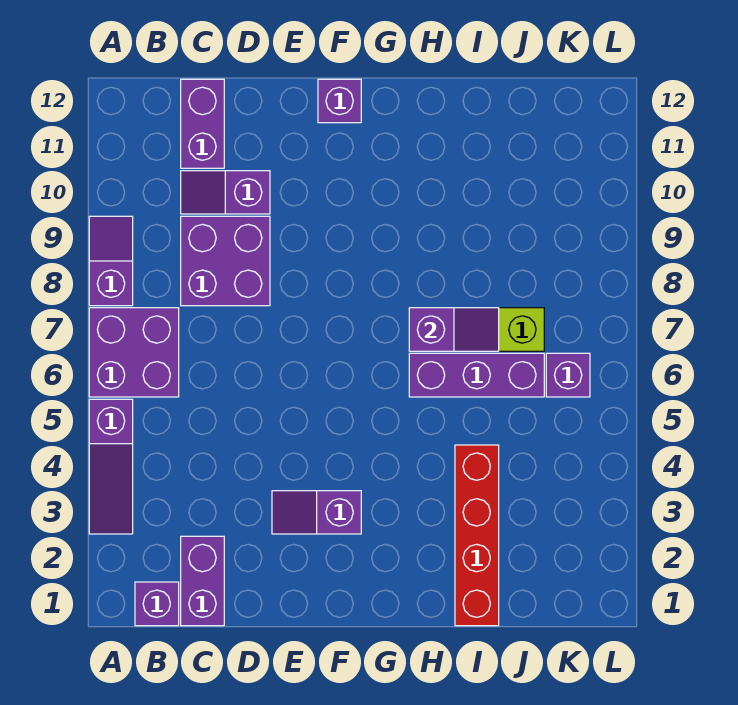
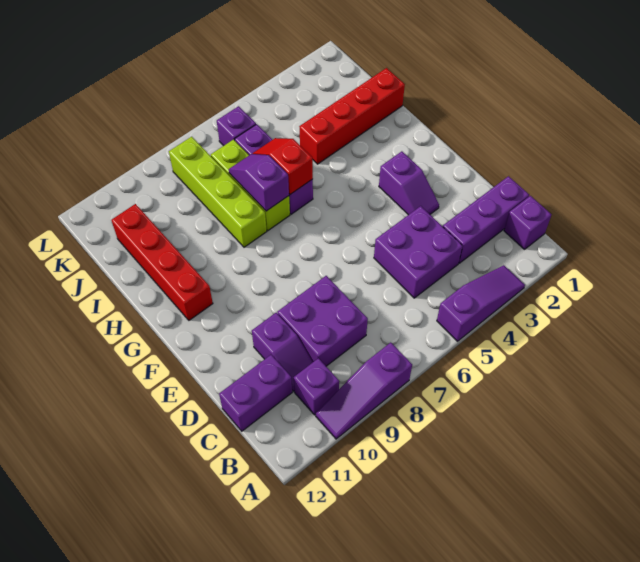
purple brick A6:B7 level 1 -> purple brick C4:D5 level 1
purple slope A8:A9 level 1 top 8 -> purple slope A8:A10 level 1 top 8
purple brick C1:C2 level 1 -> purple brick C1:C3 level 1
purple brick F12 level 1 -> purple brick B10 level 1
none -> red brick G11:J11 level 1
none -> red slope H6:I6 level 2 top H
none -> lime brick H8:K8 level 1

